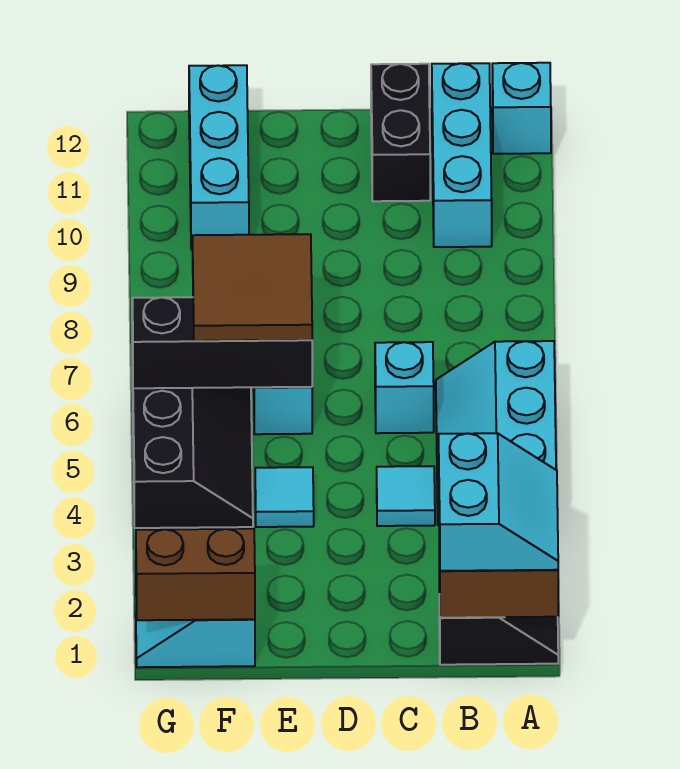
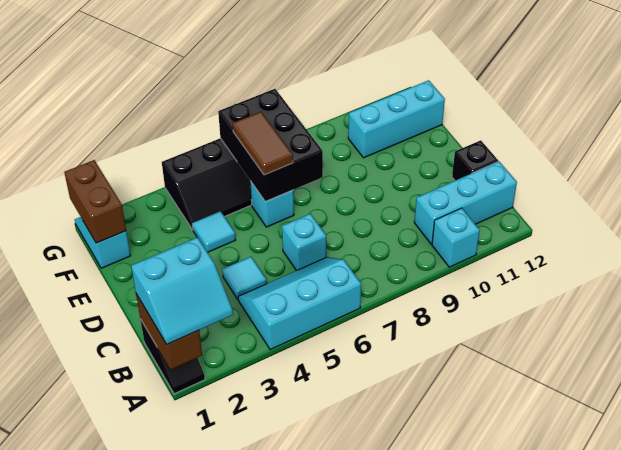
cyan brick A12 level 1 -> cyan brick A10 level 1
black brick C11:C12 level 1 -> black brick C12 level 1
black brick E6:G6 level 2 -> black brick E6:G7 level 2
brown tile E6:F7 level 3 -> brown tile E6:F6 level 3

